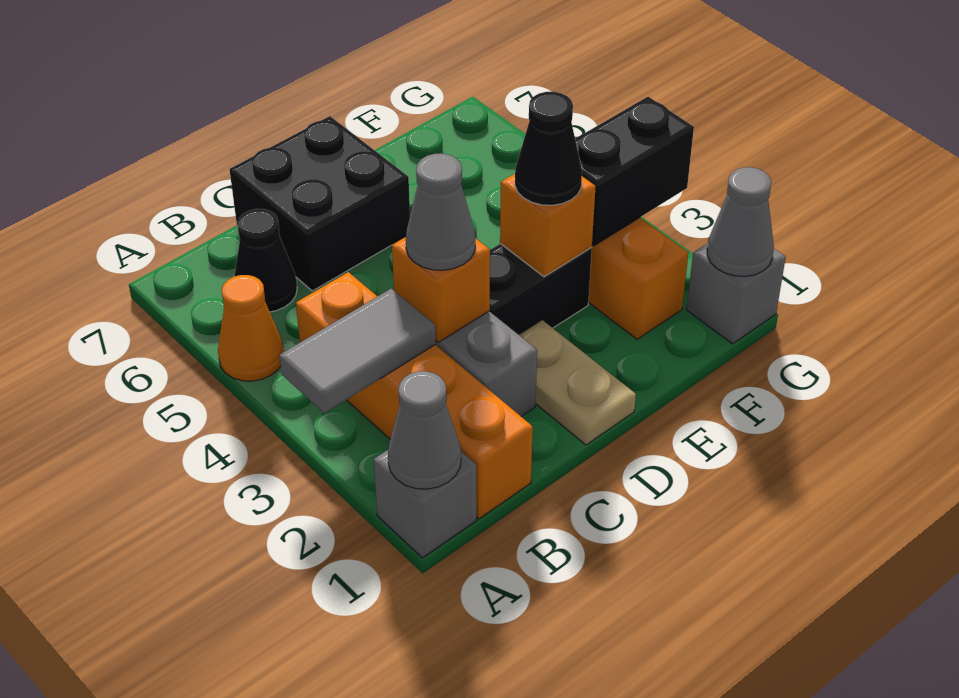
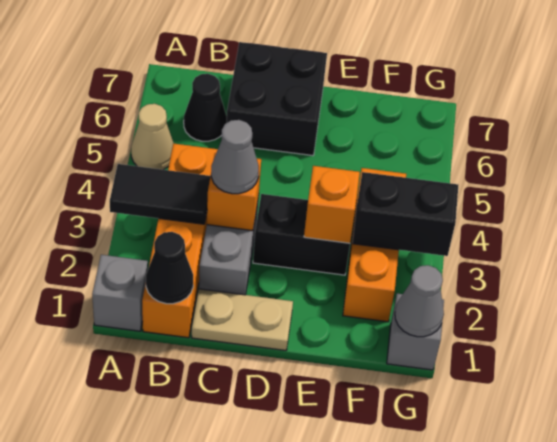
grey cone A1 level 2 -> none
grey tile A3:B3 level 2 -> black tile A3:B3 level 2
orange cone A5 level 1 -> tan cone A5 level 1
tan plate D1:D2 level 1 -> tan plate C1:D1 level 1
black cone E3 level 3 -> black cone B1 level 2

